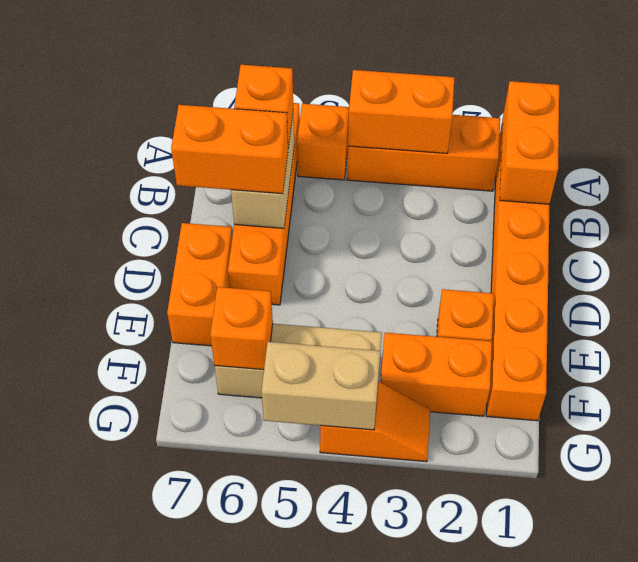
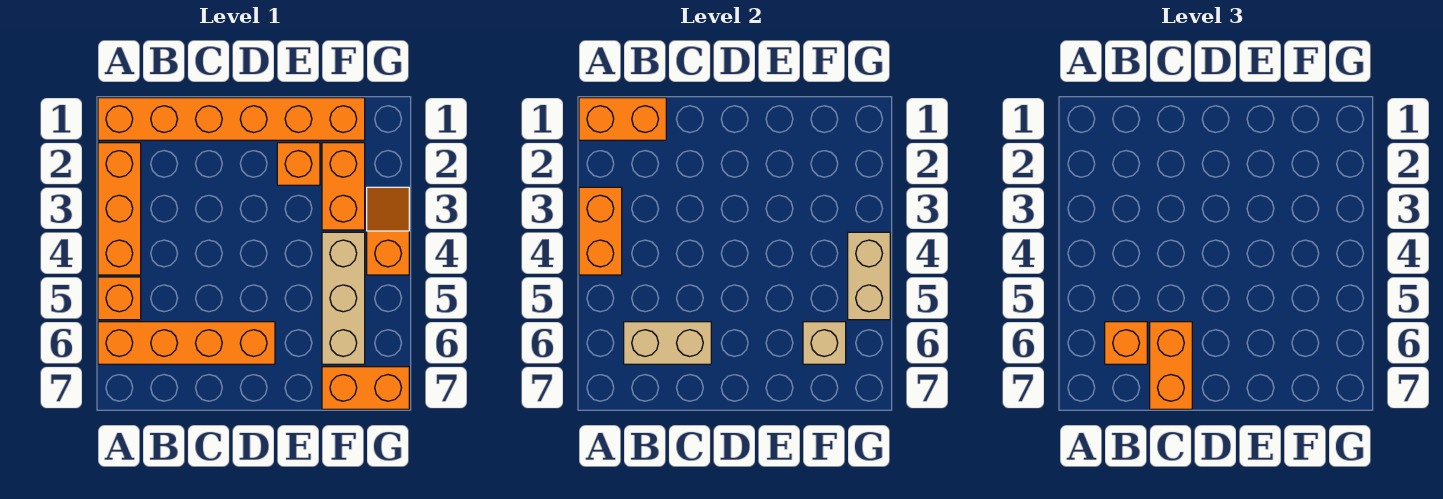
orange brick D7:E7 level 1 -> orange brick F7:G7 level 1
orange brick F6 level 2 -> tan brick F6 level 2

